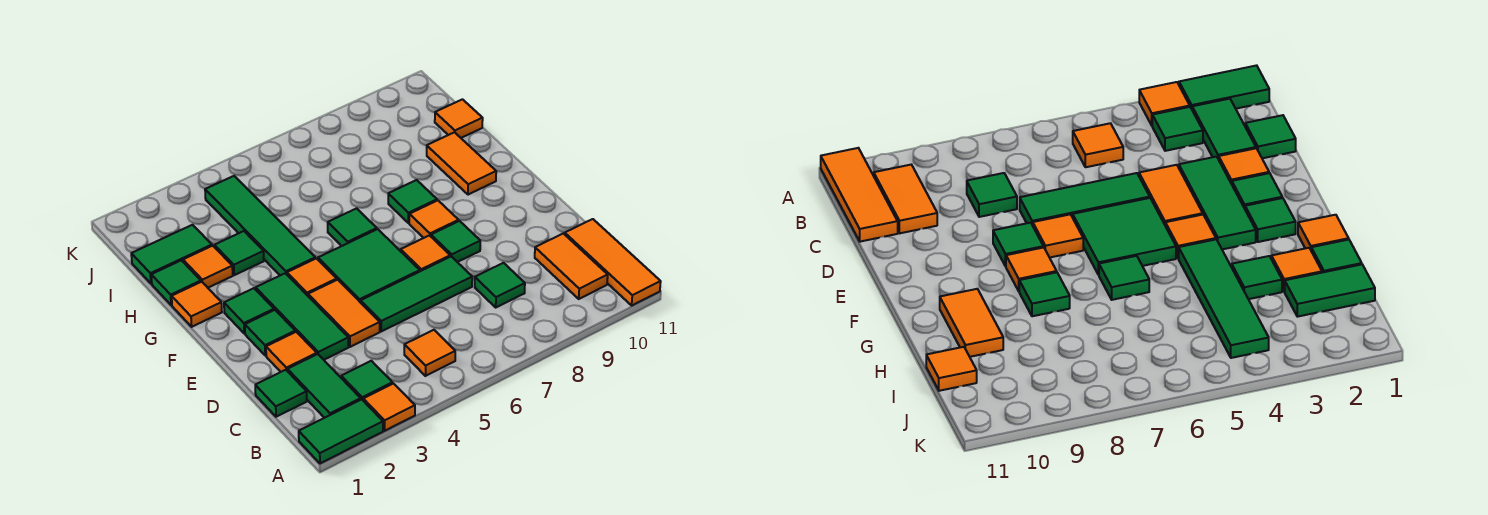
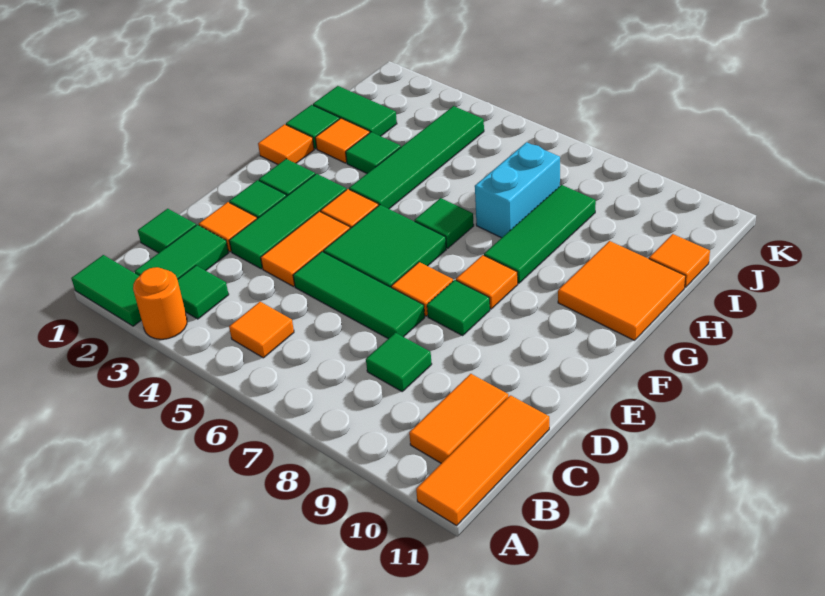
orange tile A3 level 1 -> orange round brick A3 level 1
green tile G8 level 1 -> green tile G8:I8 level 1
orange tile G10:H10 level 1 -> orange tile G10:H11 level 1
none -> cyan brick H7:I7 level 1

